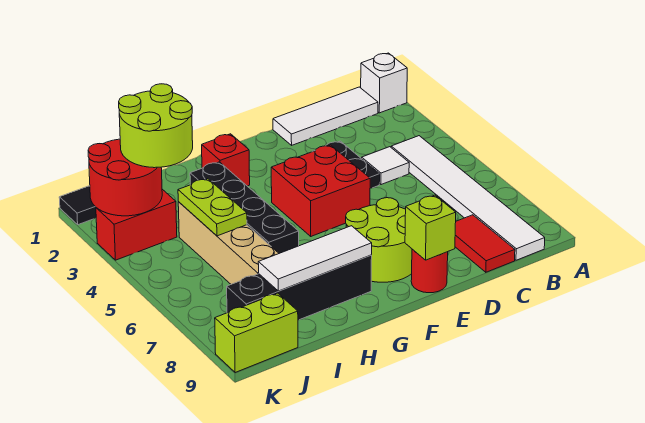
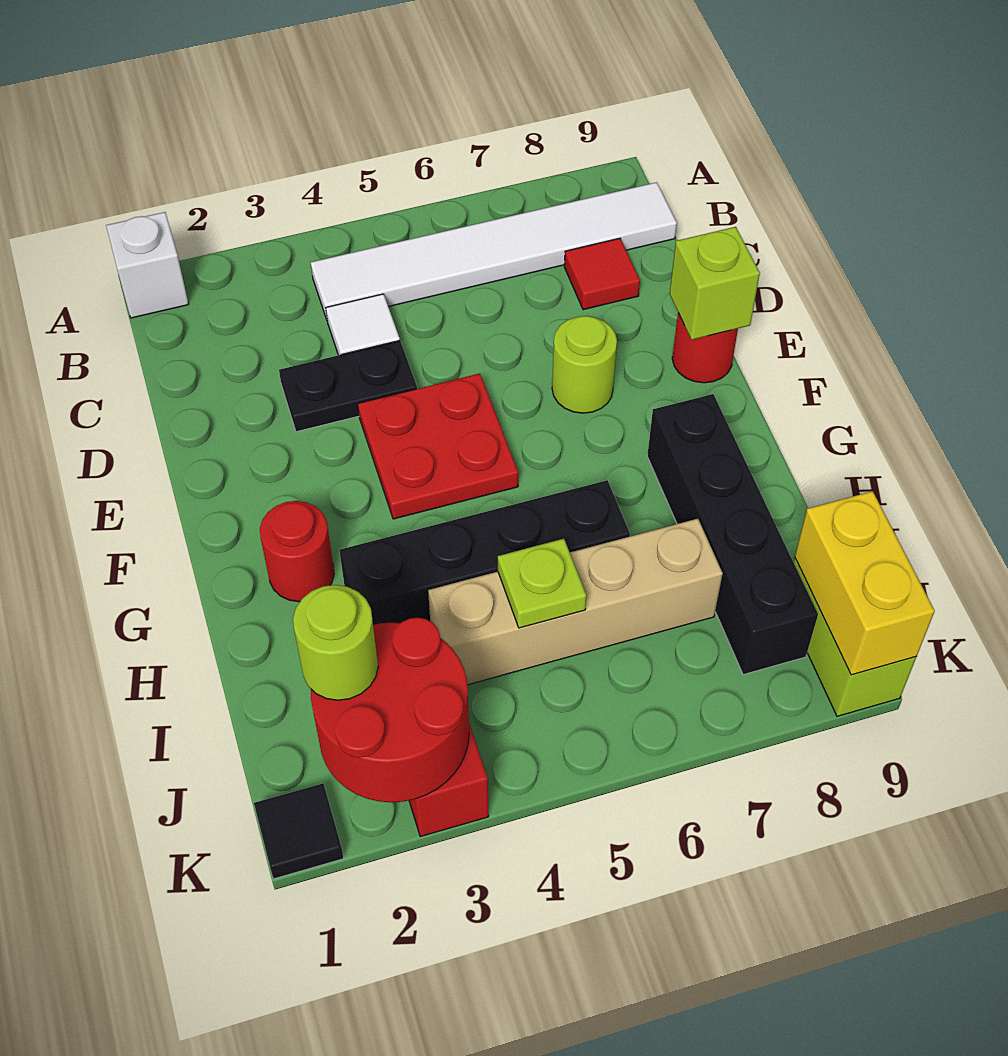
white tile B1:D1 level 1 -> none
red tile C8:C9 level 1 -> red tile C8 level 1
red brick E4:F5 level 1 -> red plate E4:F5 level 1
lime round brick E7:F8 level 1 -> lime round brick E7 level 1
red brick G2 level 1 -> red round brick G2 level 1
white tile G8:I8 level 2 -> none
lime round brick I2:J3 level 3 -> lime round brick J2 level 3
lime plate I4:I5 level 2 -> lime plate I5 level 2
none -> yellow brick J9:K9 level 2

